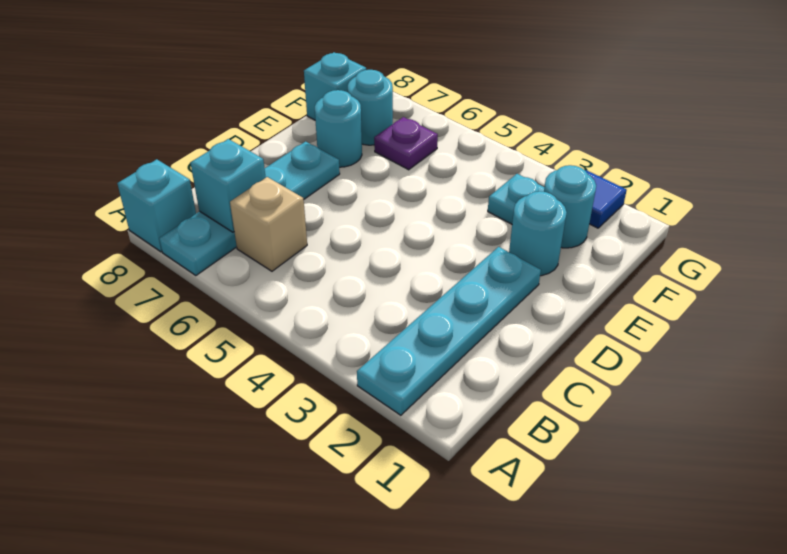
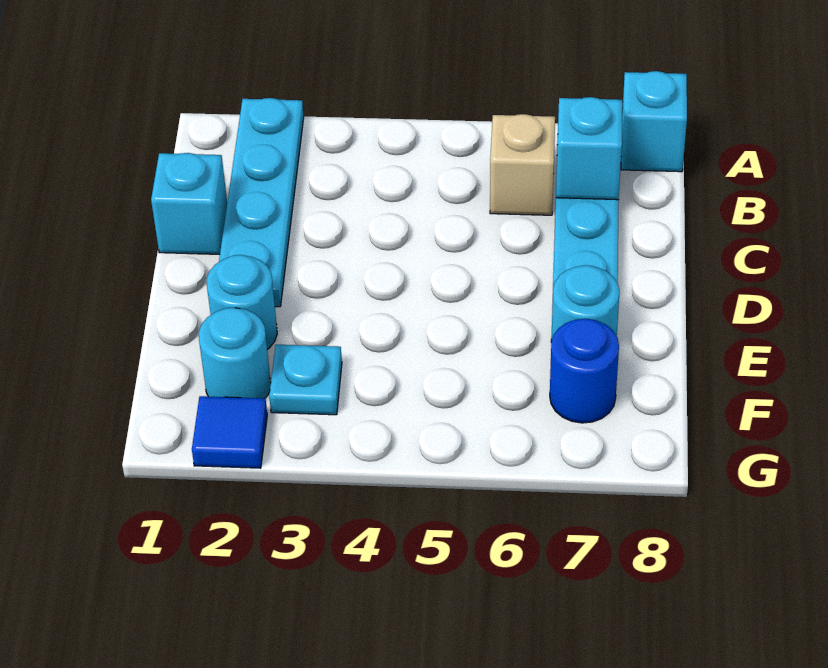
purple plate F6 level 1 -> none
cyan round brick F7 level 1 -> blue round brick F7 level 1
cyan brick F8 level 1 -> cyan brick C1 level 1

